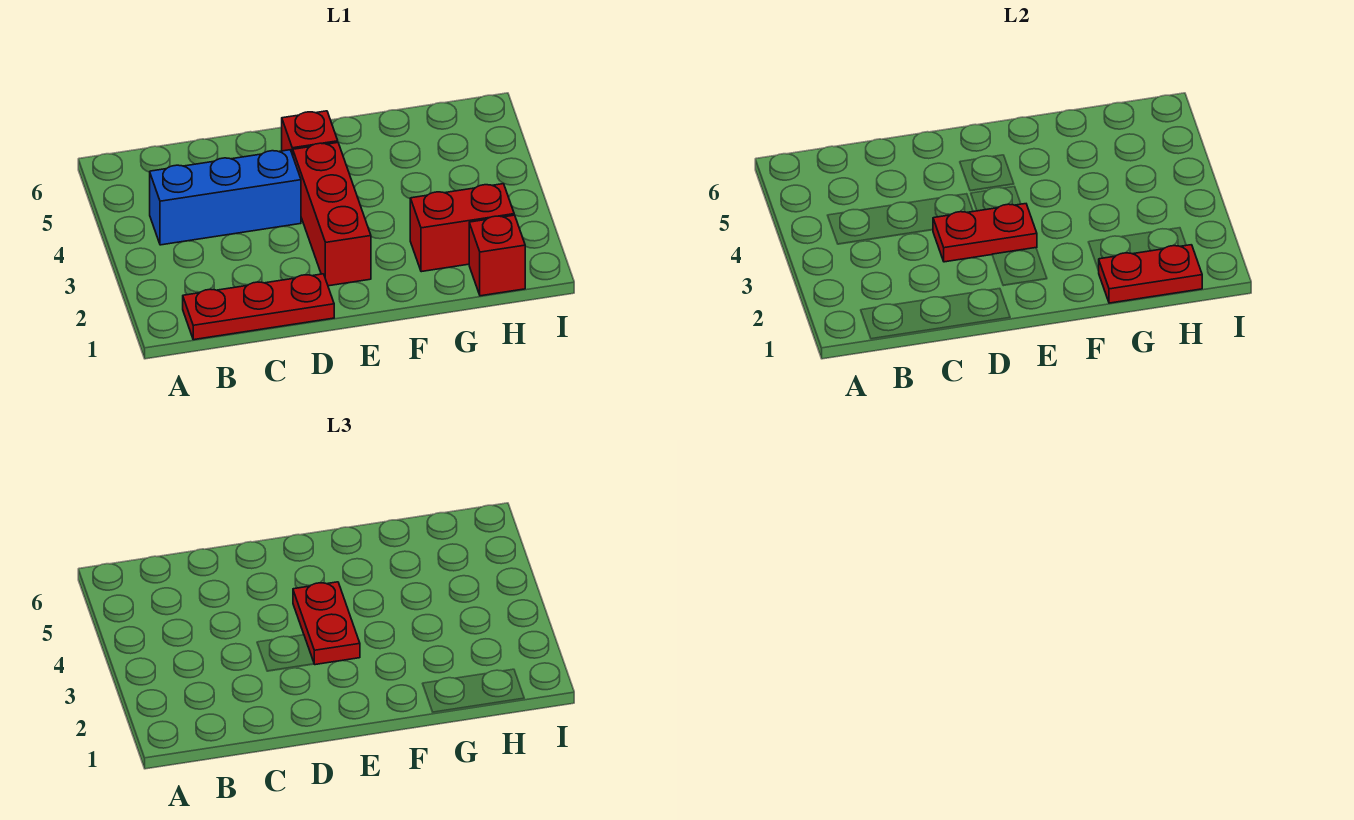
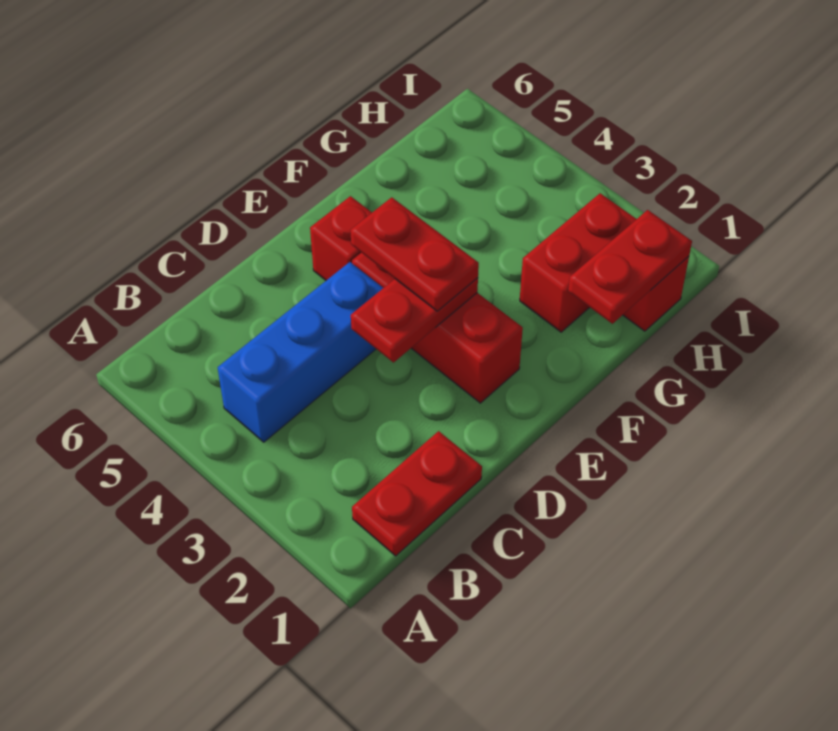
red plate B1:D1 level 1 -> red plate B1:C1 level 1

